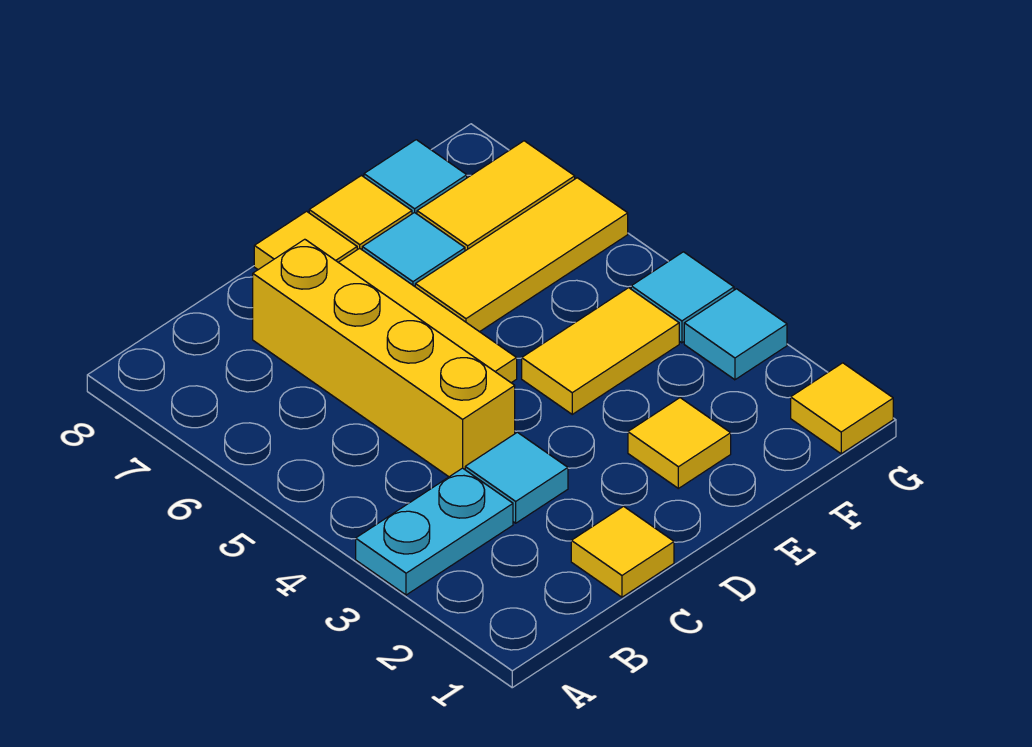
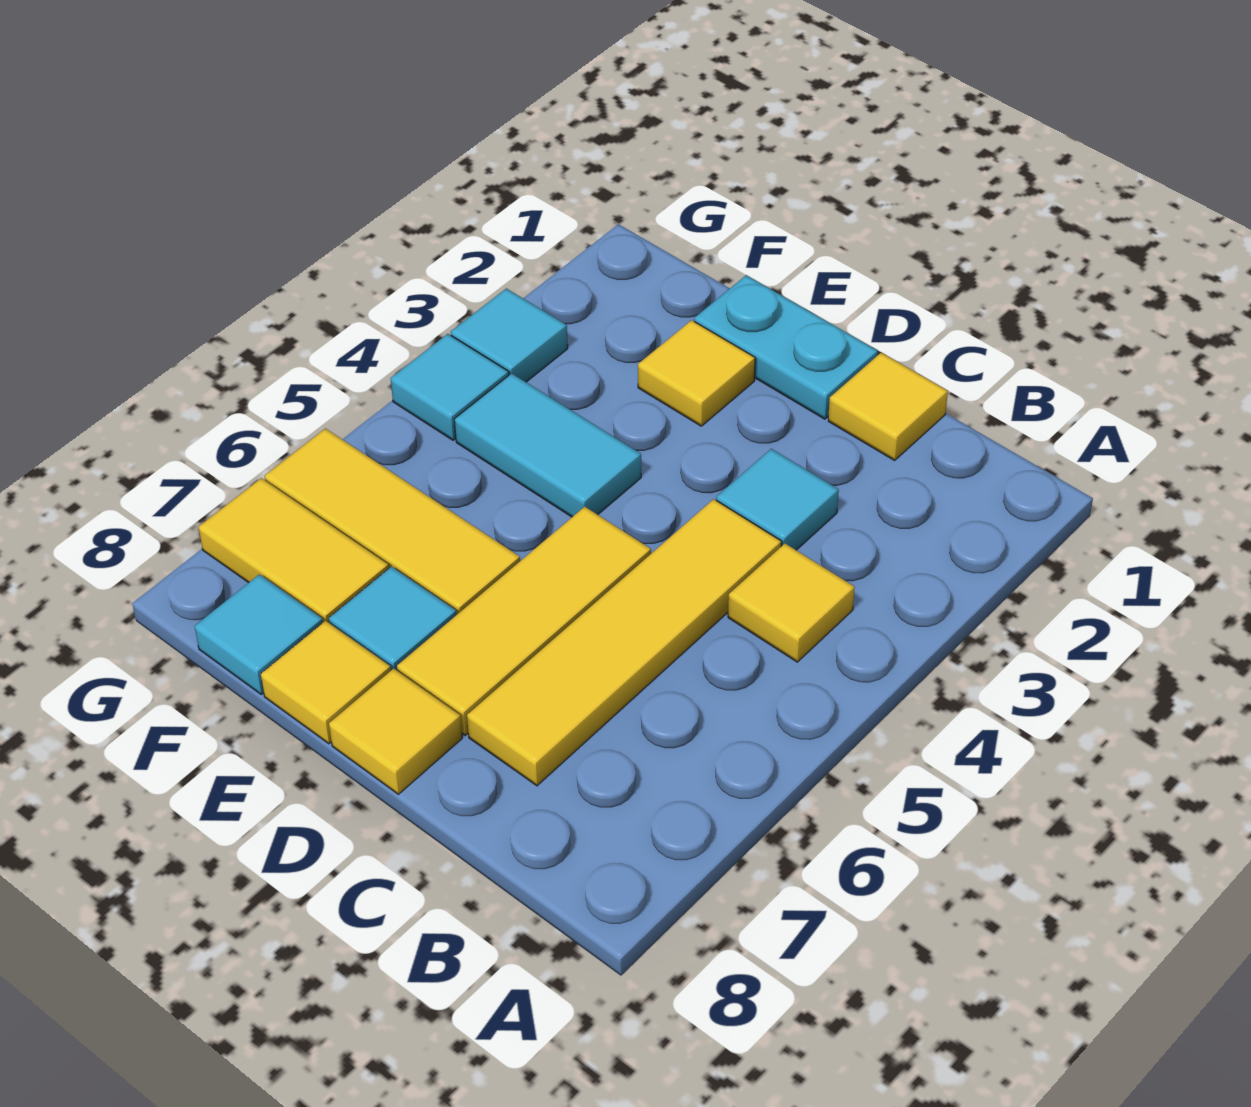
cyan plate A3:B3 level 1 -> cyan plate D1:E1 level 1
yellow brick C4:C7 level 1 -> yellow tile C4:C7 level 1
yellow tile E4:F4 level 1 -> cyan tile E4:F4 level 1
yellow tile G1 level 1 -> yellow tile B4 level 1

